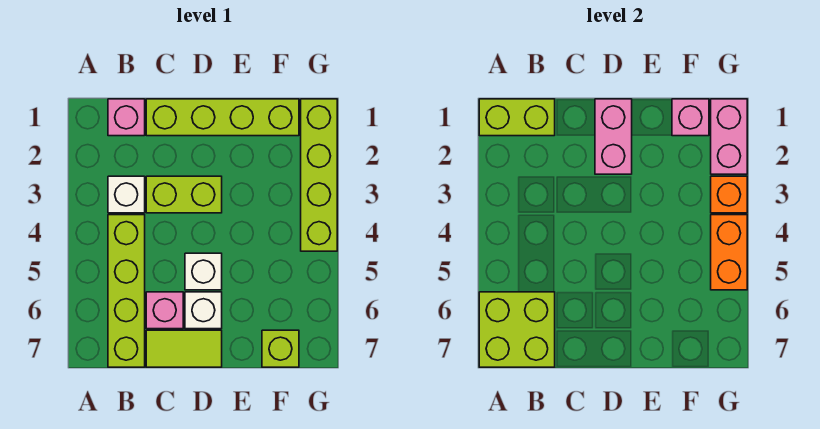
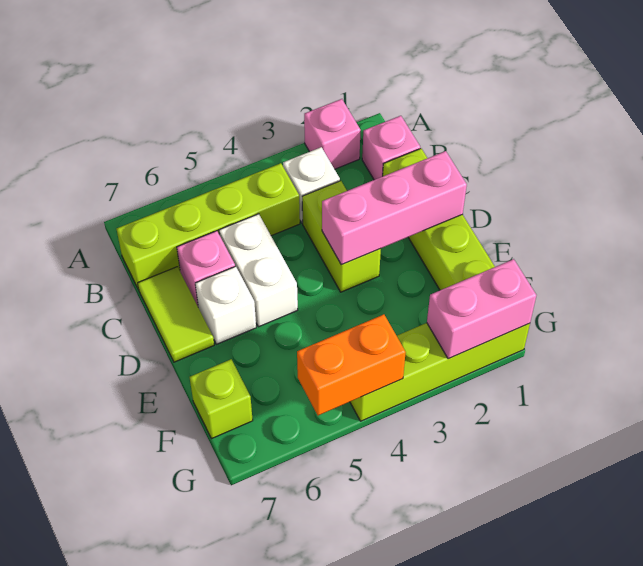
lime brick A1:B1 level 2 -> none
lime brick A6:B7 level 2 -> none
pink brick D1:D2 level 2 -> pink brick D1:D3 level 2
white brick D5 level 1 -> white brick C5:D5 level 1
pink brick F1 level 2 -> pink brick A2 level 1
orange brick G3 level 2 -> none

